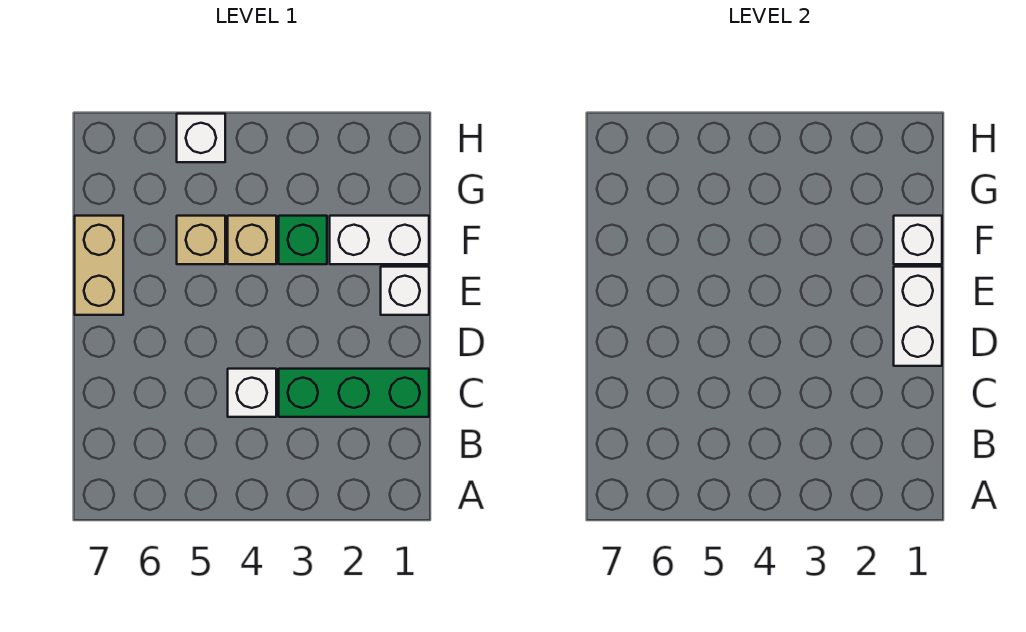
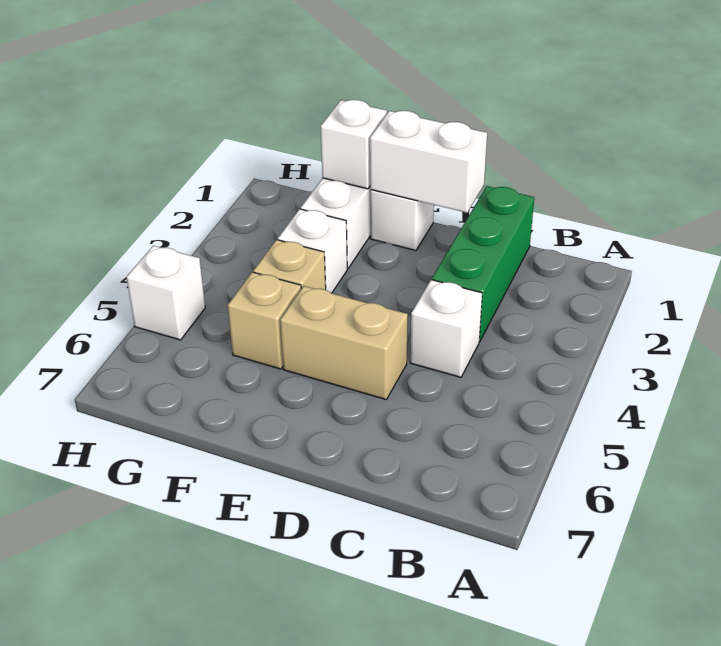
tan brick E7:F7 level 1 -> tan brick D5:E5 level 1
green brick F3 level 1 -> white brick F3 level 1

